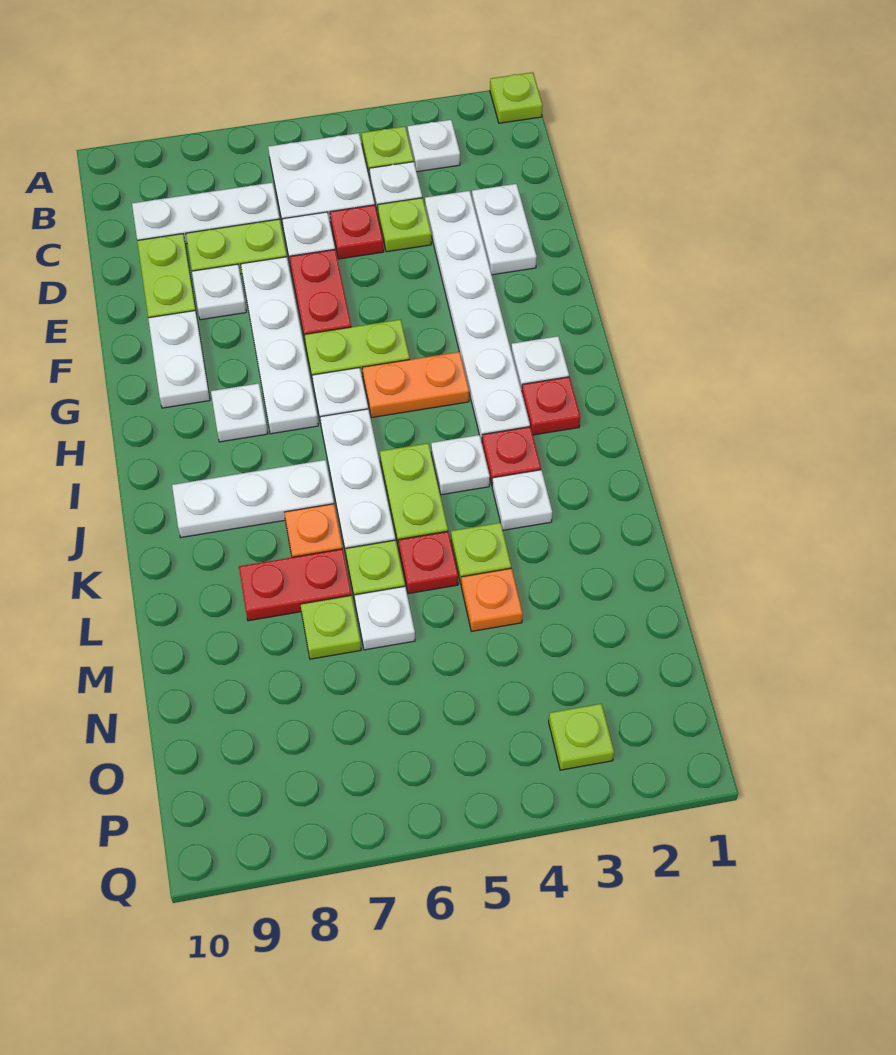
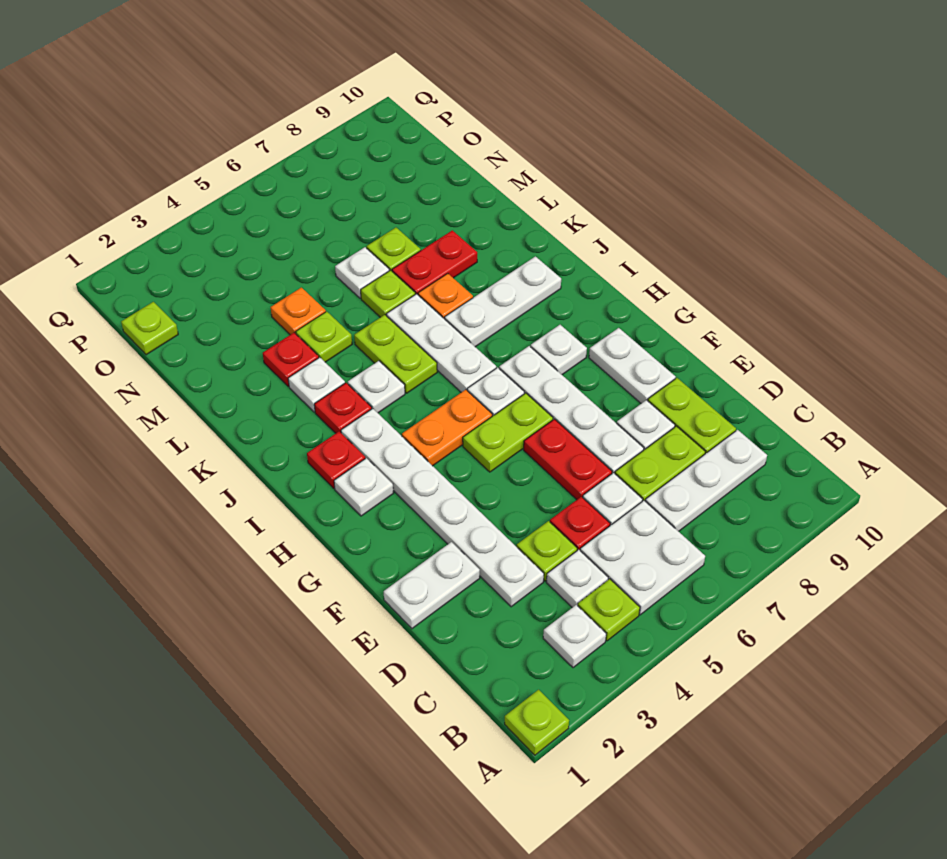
white plate D2:E2 level 1 -> white plate E1:E2 level 1
red plate L5 level 1 -> red plate L3 level 1
lime plate P3 level 1 -> lime plate O1 level 1

